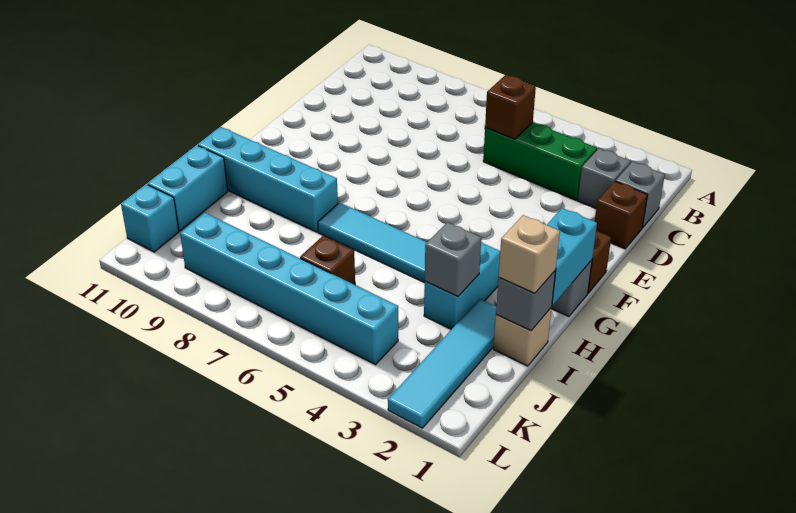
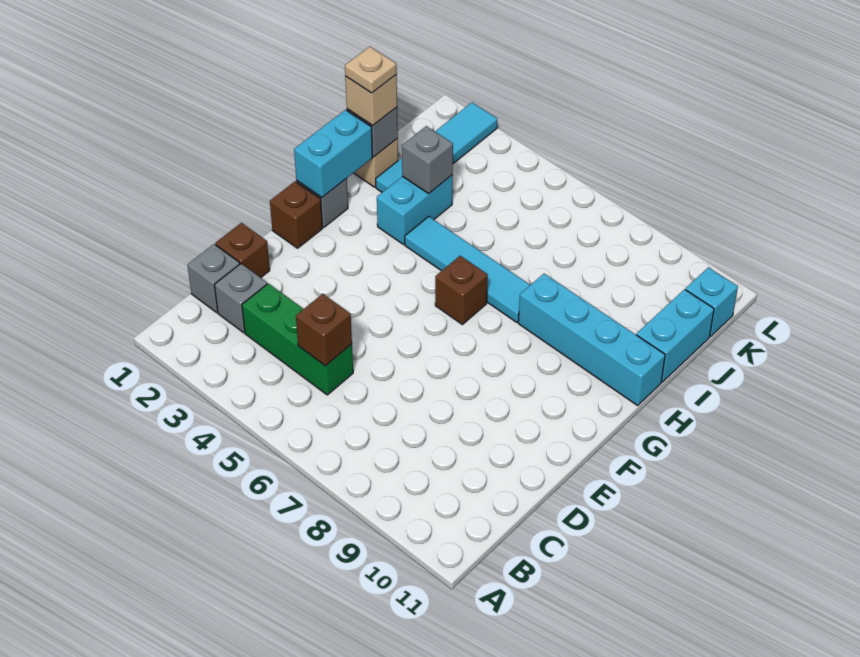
none -> tan plate I1 level 4
brown brick J6 level 1 -> brown brick G6 level 1
cyan brick K4:K9 level 1 -> none

